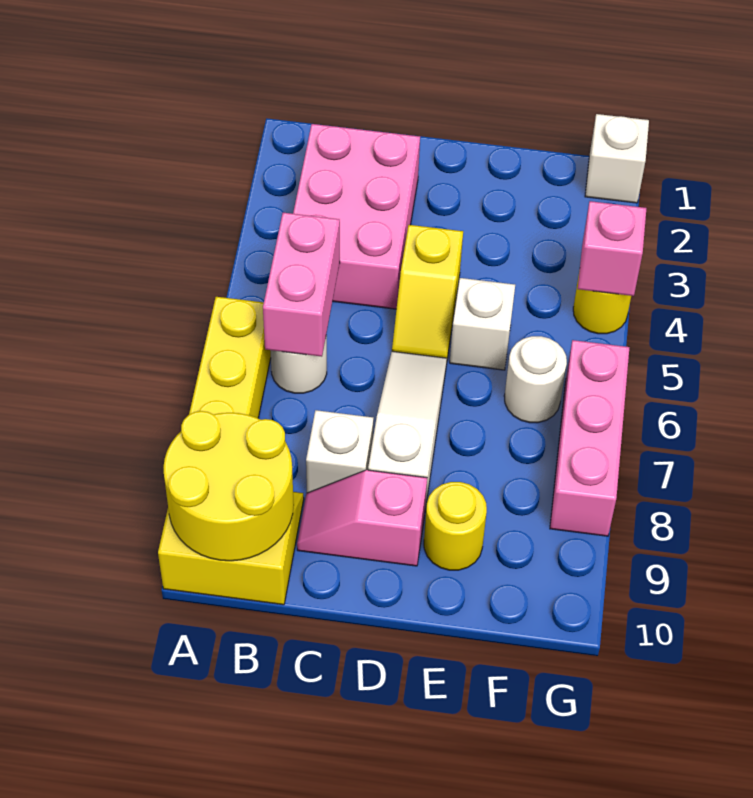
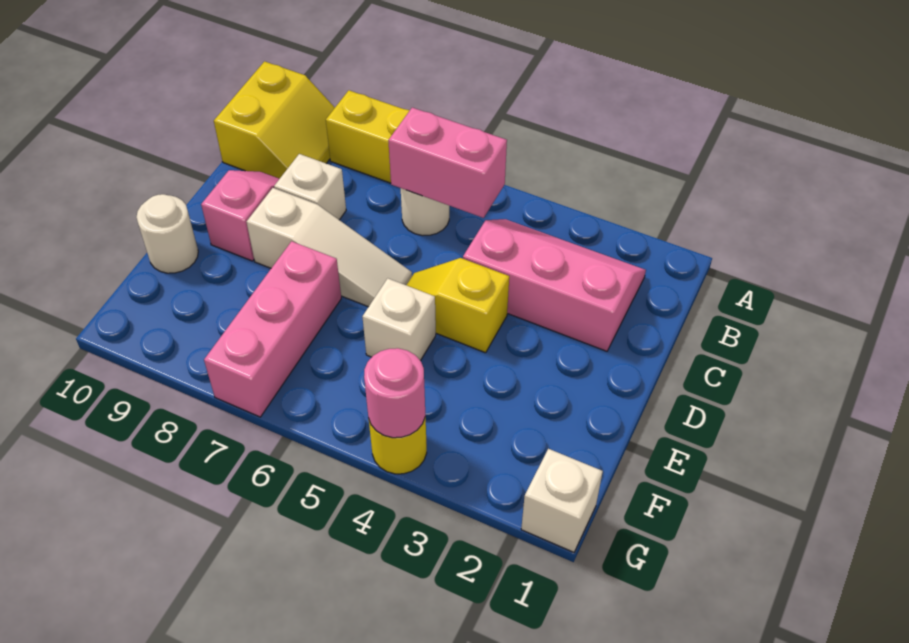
yellow round brick A9:B10 level 2 -> none
pink brick B2:C4 level 1 -> pink slope B2:C4 level 1 top C
yellow round brick E9 level 1 -> none
white round brick F6 level 1 -> white round brick E10 level 1
pink brick G4 level 2 -> pink round brick G4 level 2
pink brick G6:G8 level 1 -> pink brick E7:G7 level 1

